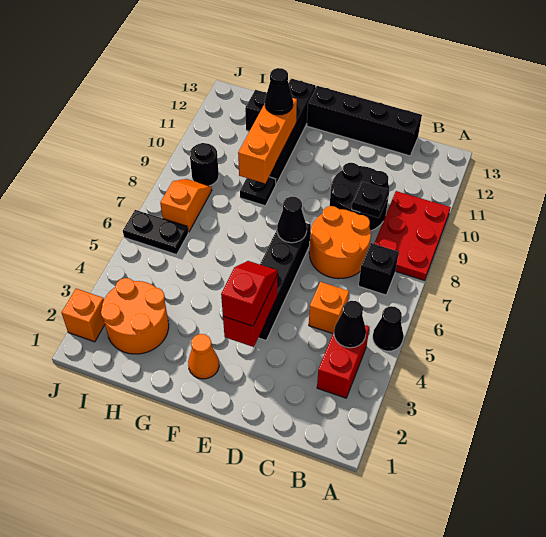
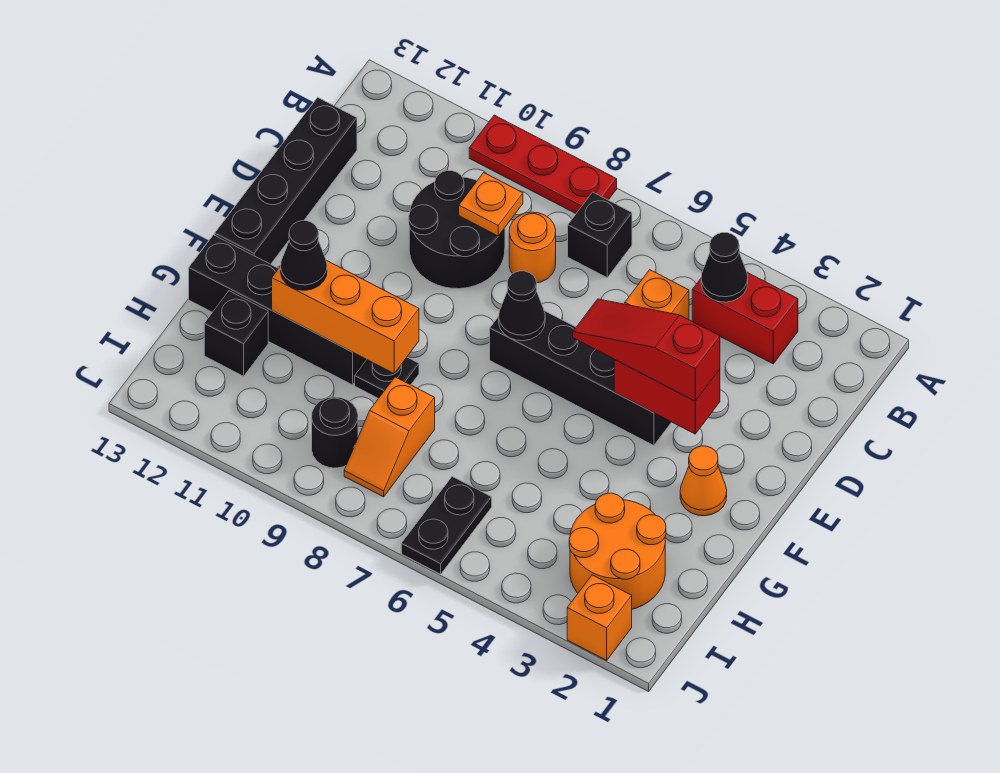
black cone A5 level 1 -> none
red plate A8:B10 level 1 -> red plate A8:A10 level 1
orange round brick C7:D8 level 1 -> orange round brick C8 level 1
black plate C9 level 2 -> orange plate C9 level 2
red slope E3:E4 level 3 top 3 -> red slope E3:E5 level 3 top 3
orange slope I7:I8 level 1 top 7 -> orange slope H8:I8 level 1 top H

